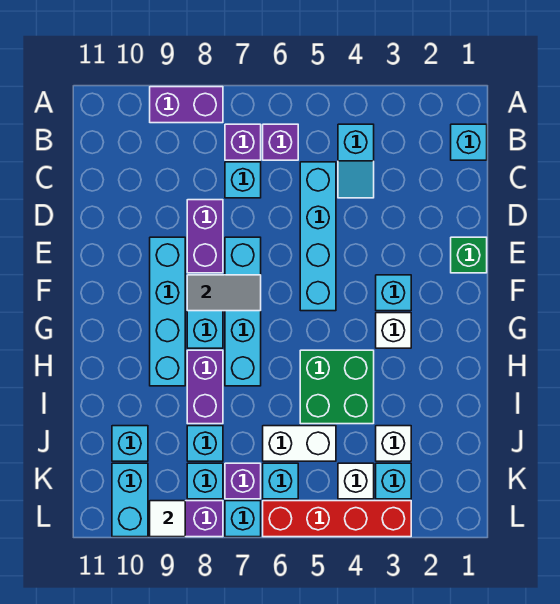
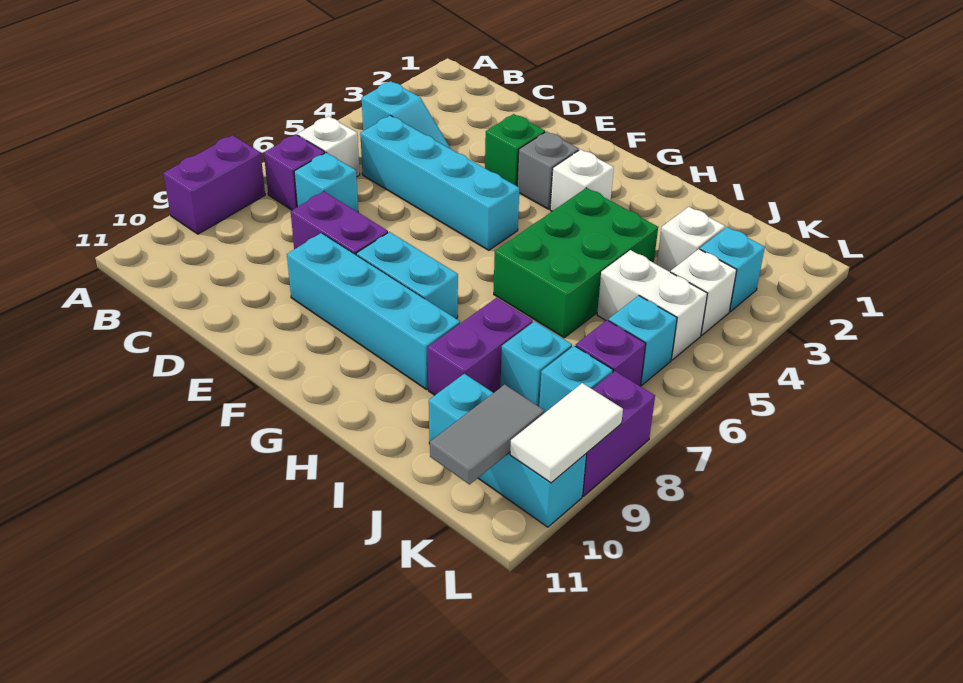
cyan brick B1 level 1 -> none
purple brick B6 level 1 -> white brick B6 level 1
green brick E1 level 1 -> green brick E3 level 1
cyan brick E7:H7 level 1 -> none
cyan brick F3 level 1 -> grey brick F3 level 1
grey tile F7:F8 level 2 -> grey tile K10:K11 level 2
green brick H4:I5 level 1 -> green brick H4:I6 level 1
purple brick H8:I8 level 1 -> purple brick I8:I9 level 1
white brick J5:J6 level 1 -> white brick J5:K5 level 1
red brick L3:L6 level 1 -> none
cyan brick L7 level 1 -> none
white tile L9 level 2 -> white tile L9:L10 level 2

